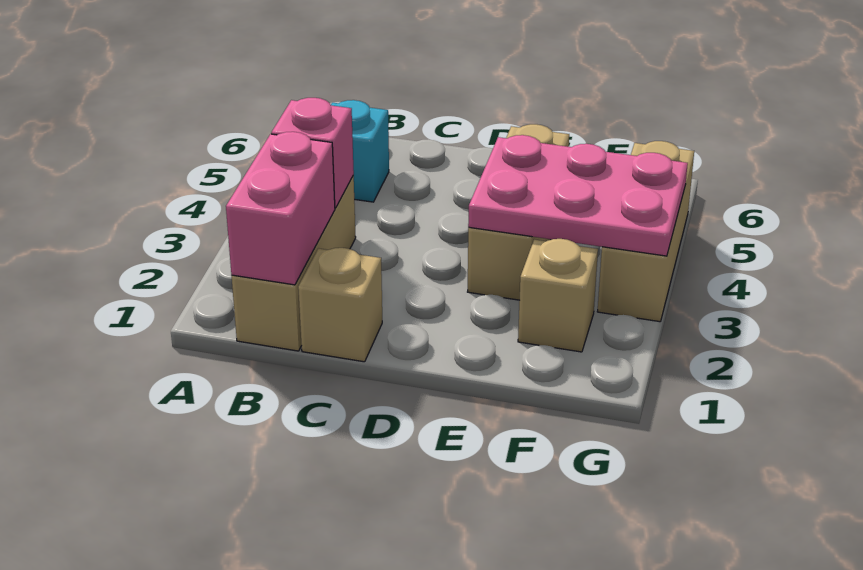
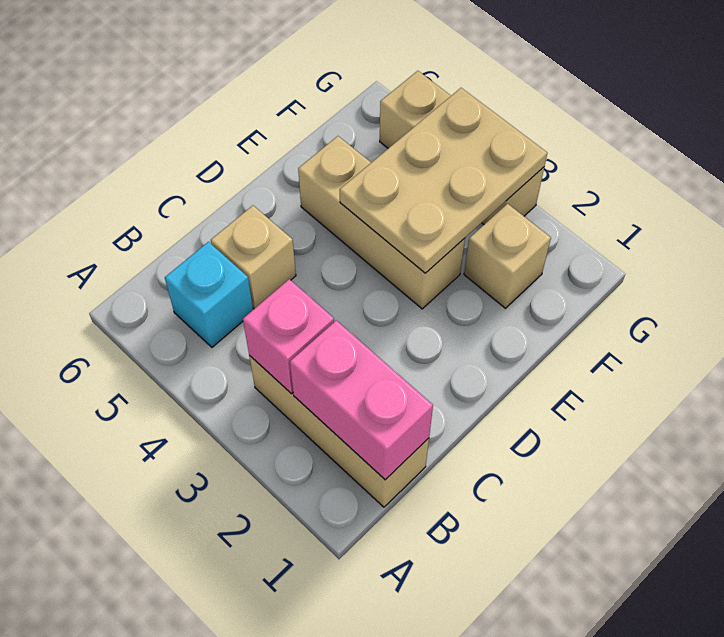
tan brick C1 level 1 -> tan brick C5 level 1
pink plate E3:G4 level 2 -> tan plate E3:G4 level 2

